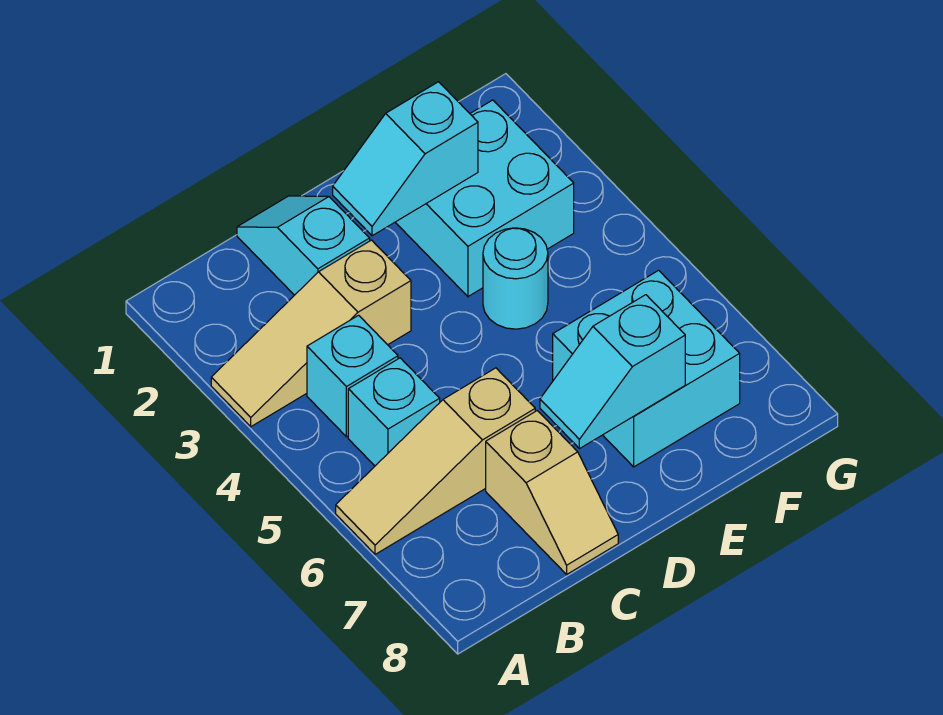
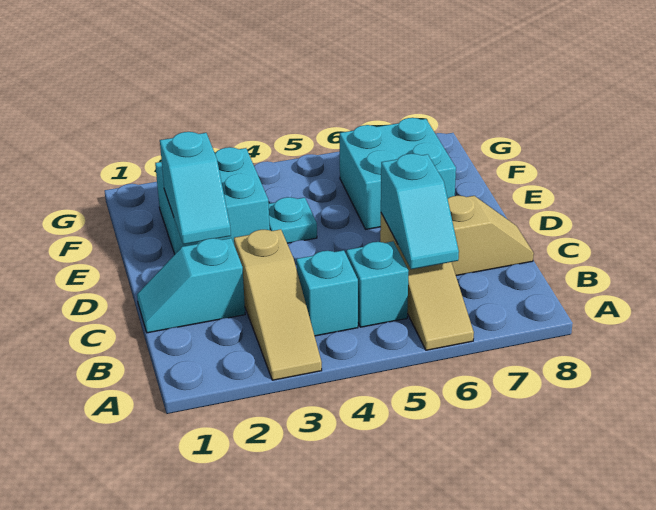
cyan slope D7:E7 level 2 top E -> cyan slope B6:C6 level 2 top C
cyan round brick E4 level 1 -> cyan plate E4 level 1

